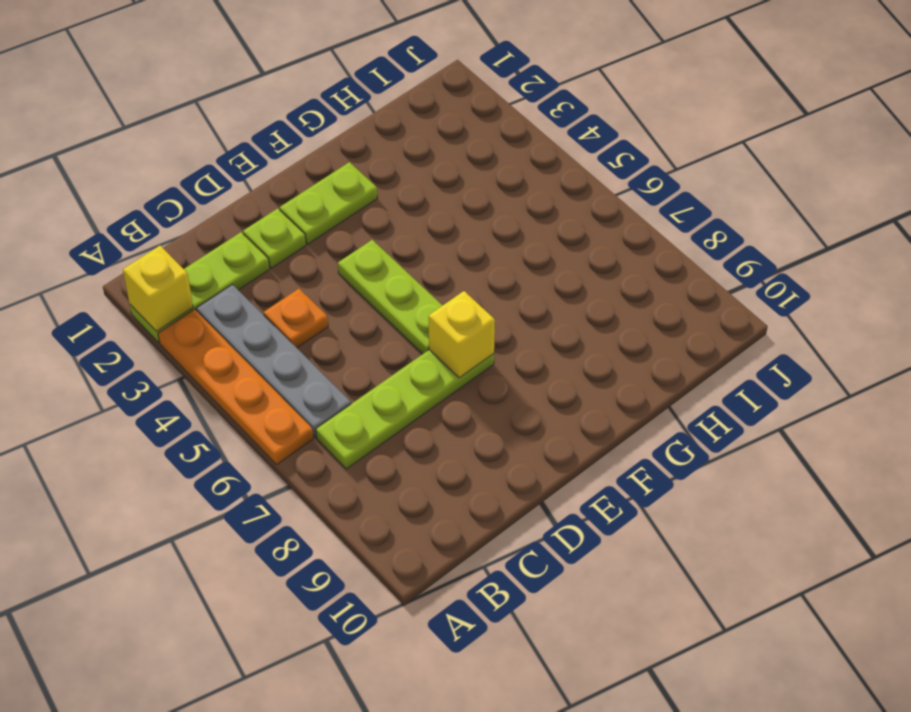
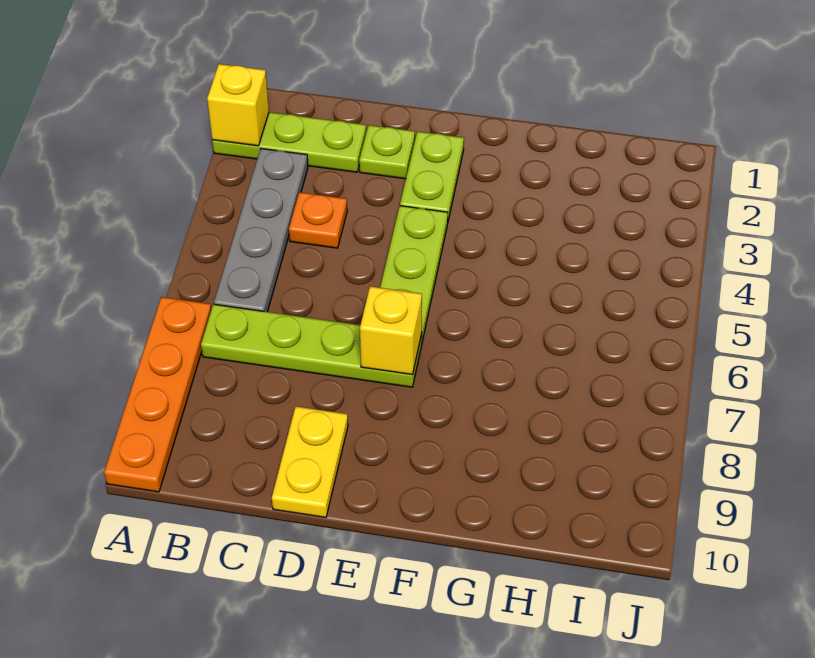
orange plate A3:A6 level 1 -> orange plate A7:A10 level 1
none -> yellow plate D9:D10 level 1
lime plate E2:F2 level 1 -> lime plate E2:E3 level 1

